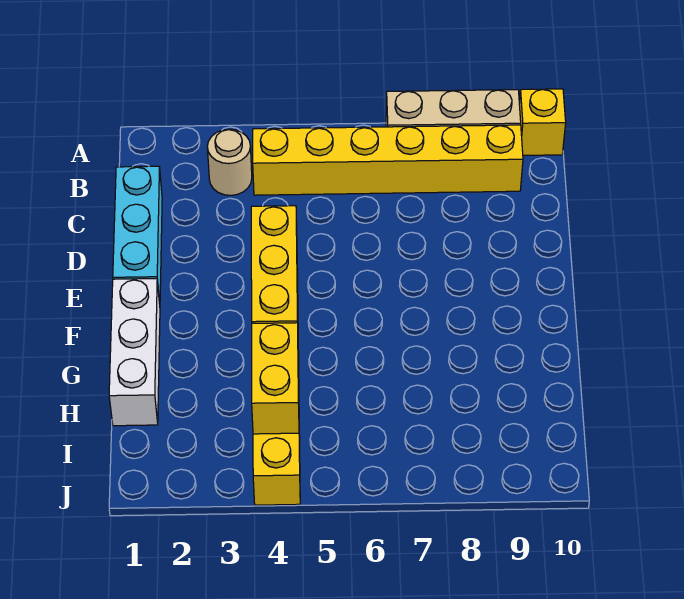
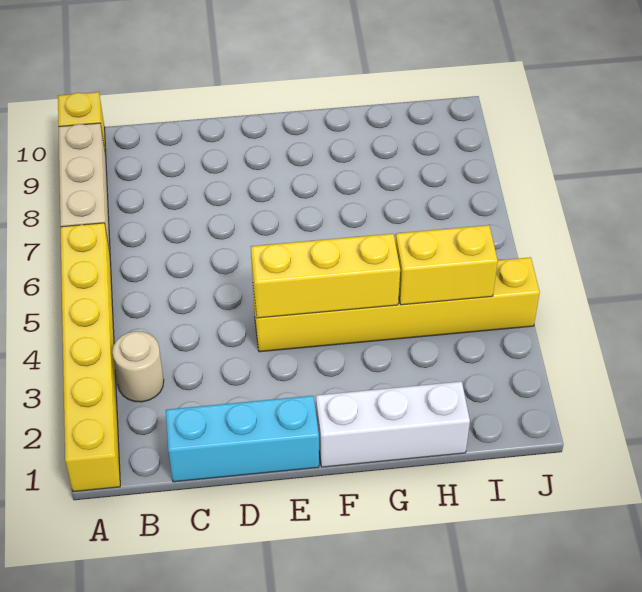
yellow brick B4:B9 level 1 -> yellow brick A1:A6 level 1

